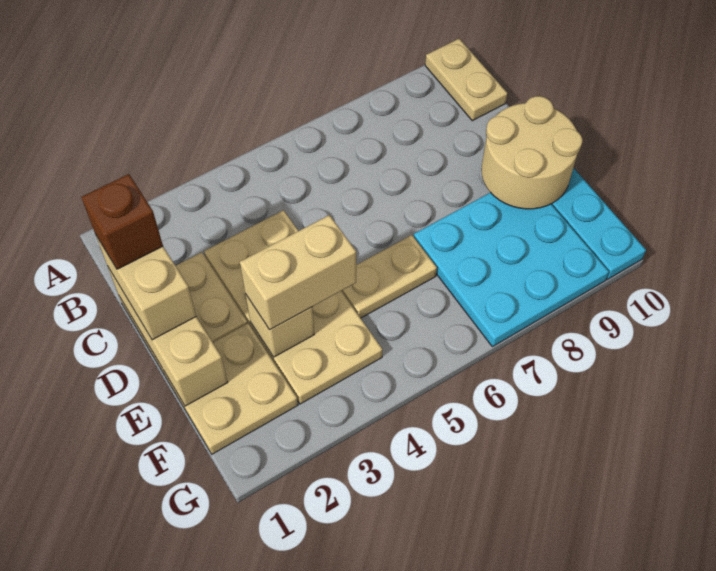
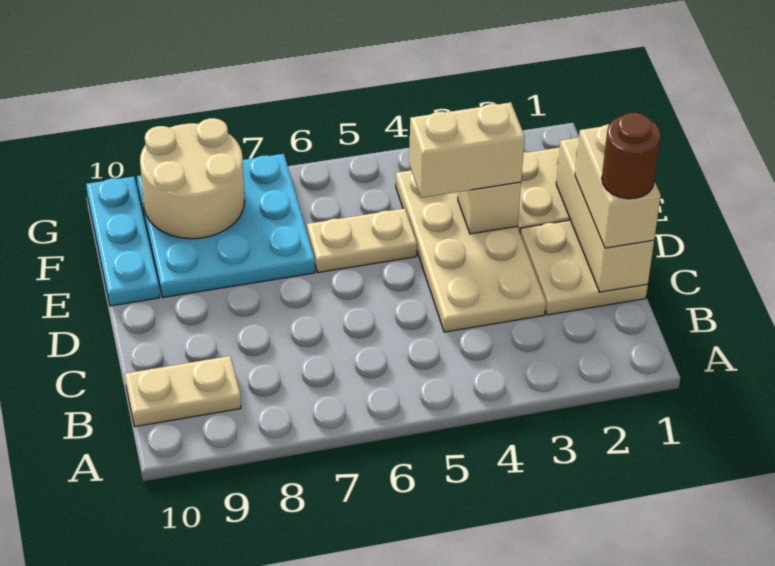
tan plate A10:B10 level 1 -> tan plate B9:B10 level 1
brown brick C1 level 4 -> brown round brick C1 level 4
tan round brick D9:E10 level 2 -> tan round brick F8:G9 level 2

